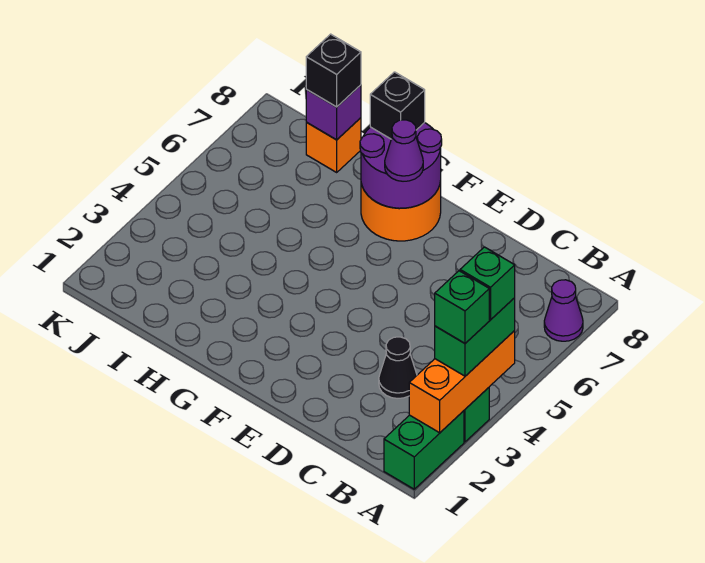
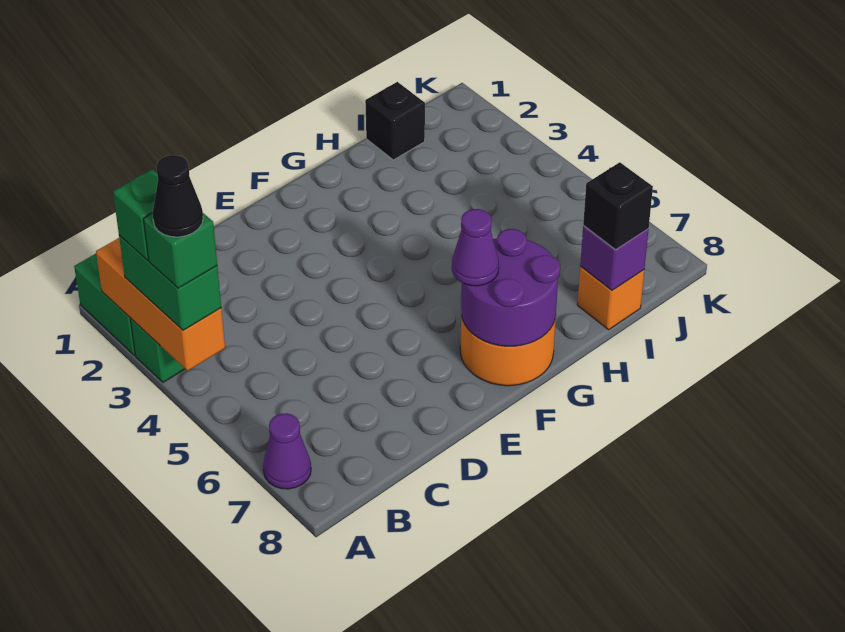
black cone C3 level 1 -> black cone A4 level 5
black brick G8 level 3 -> black brick I1 level 1

